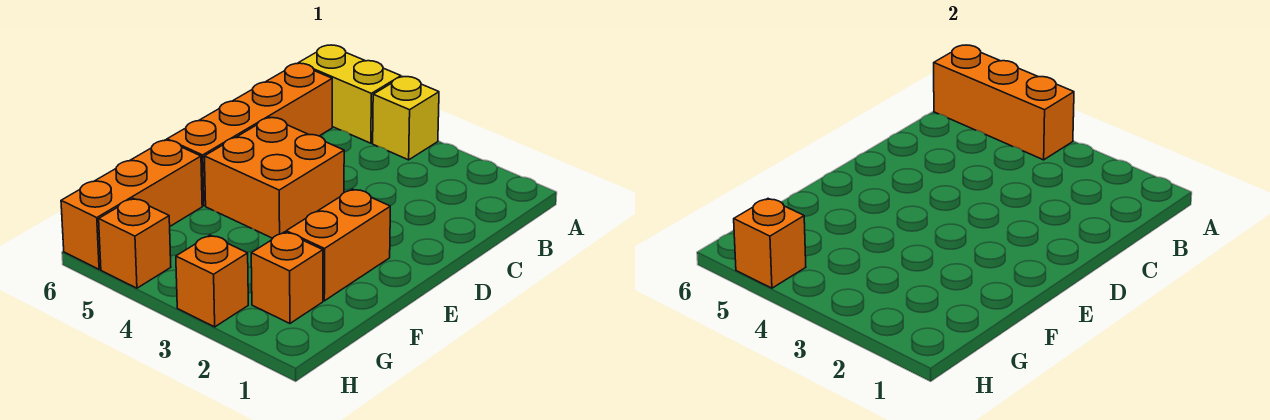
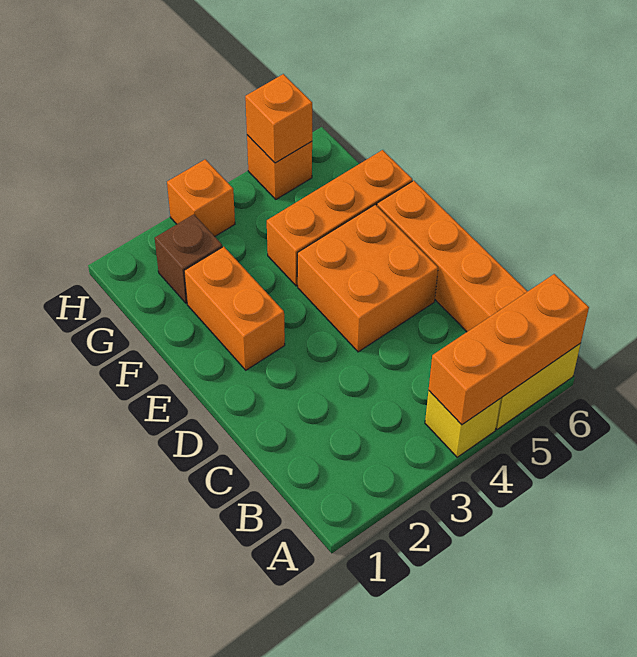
orange brick F6:H6 level 1 -> orange brick F4:F6 level 1
orange brick G2 level 1 -> brown brick G2 level 1

